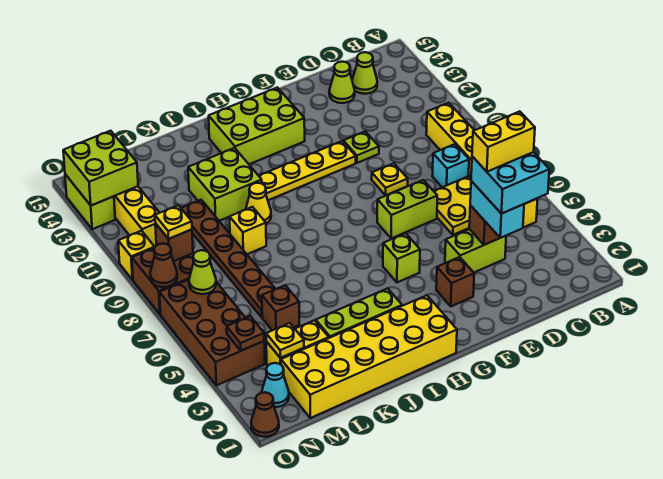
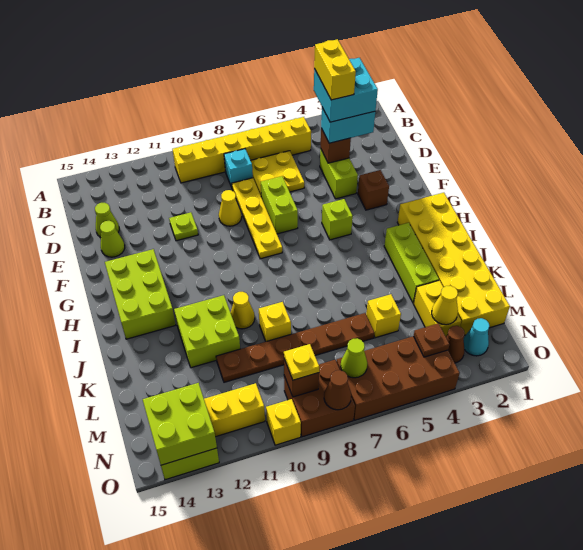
lime cone C14 level 1 -> lime cone E14 level 1
yellow plate E9 level 1 -> yellow cone E9 level 1
yellow plate F11:I11 level 1 -> yellow plate D8:G8 level 1
brown brick L5 level 1 -> yellow brick L5 level 1
yellow plate M3 level 2 -> yellow cone M3 level 2
brown cone O1 level 1 -> brown cone N3 level 1

